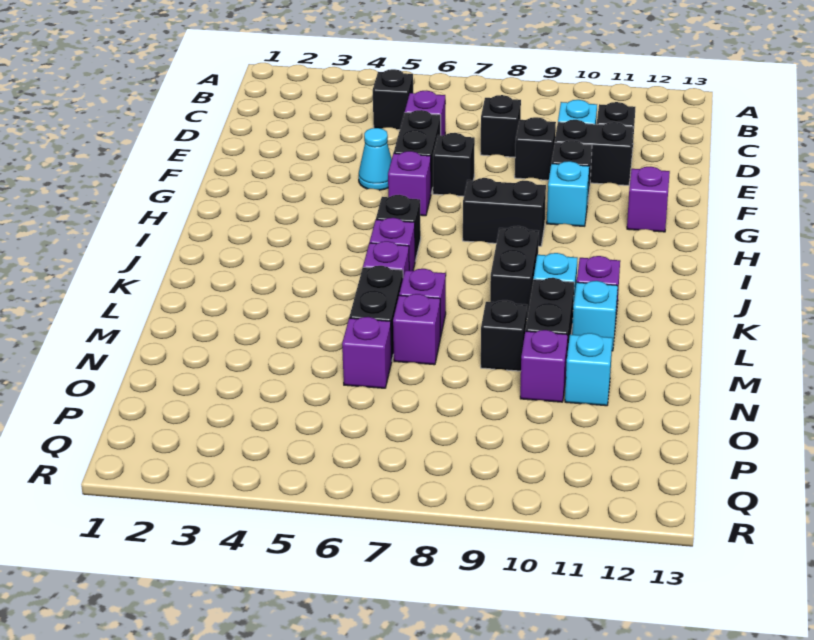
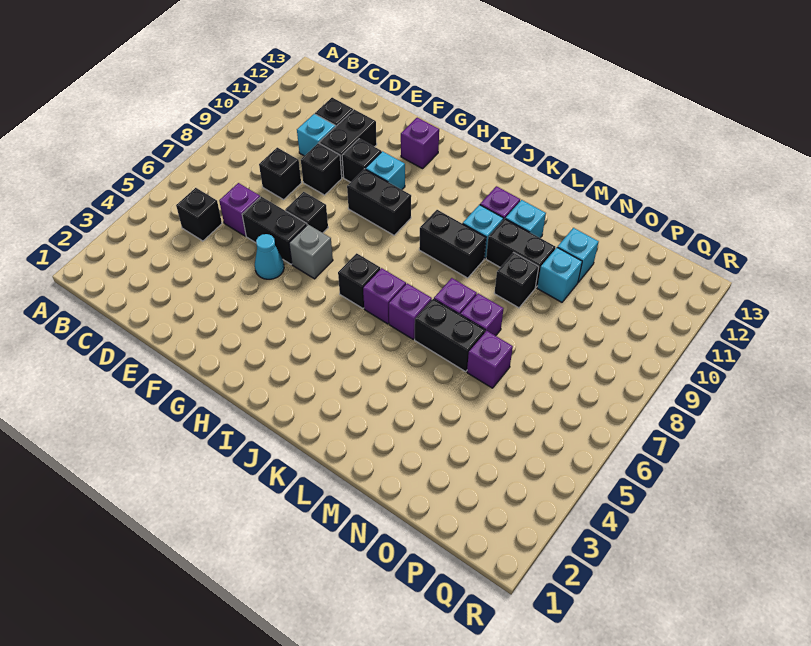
purple brick G6 level 1 -> grey brick G6 level 1
black brick H8:H9 level 1 -> black brick G9:H9 level 1
purple brick N10 level 1 -> cyan brick N10 level 1

